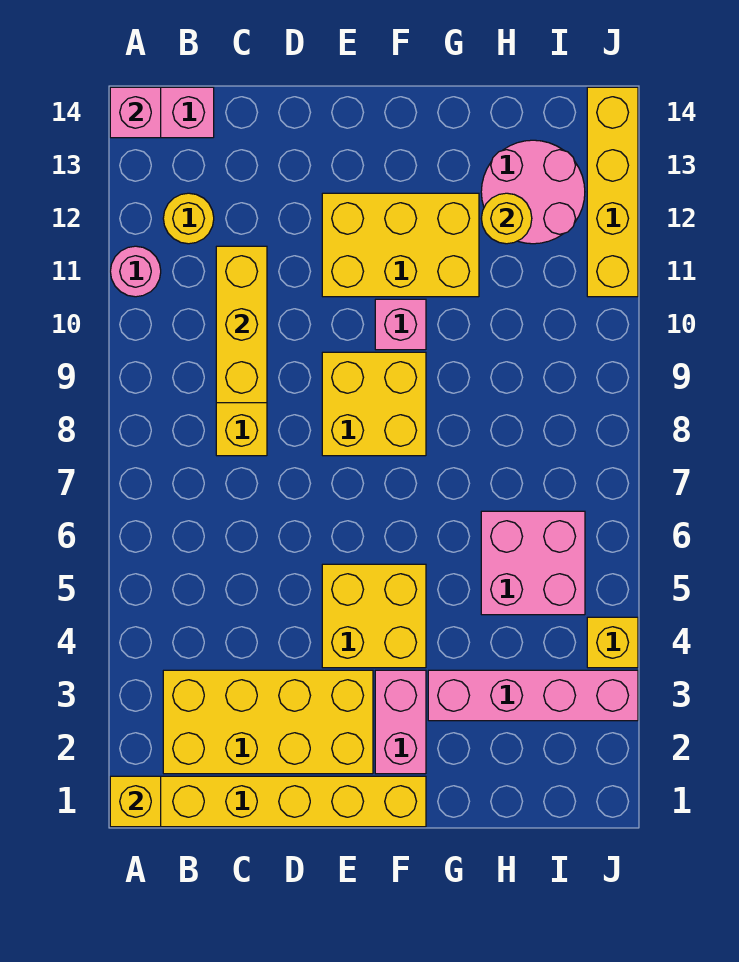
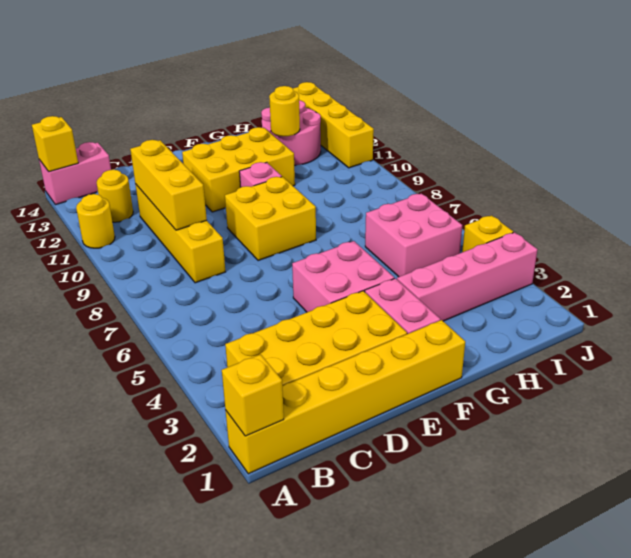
pink round brick A11 level 1 -> yellow round brick A11 level 1
pink brick A14 level 2 -> yellow brick A14 level 2
yellow brick E4:F5 level 1 -> pink brick E4:F5 level 1

